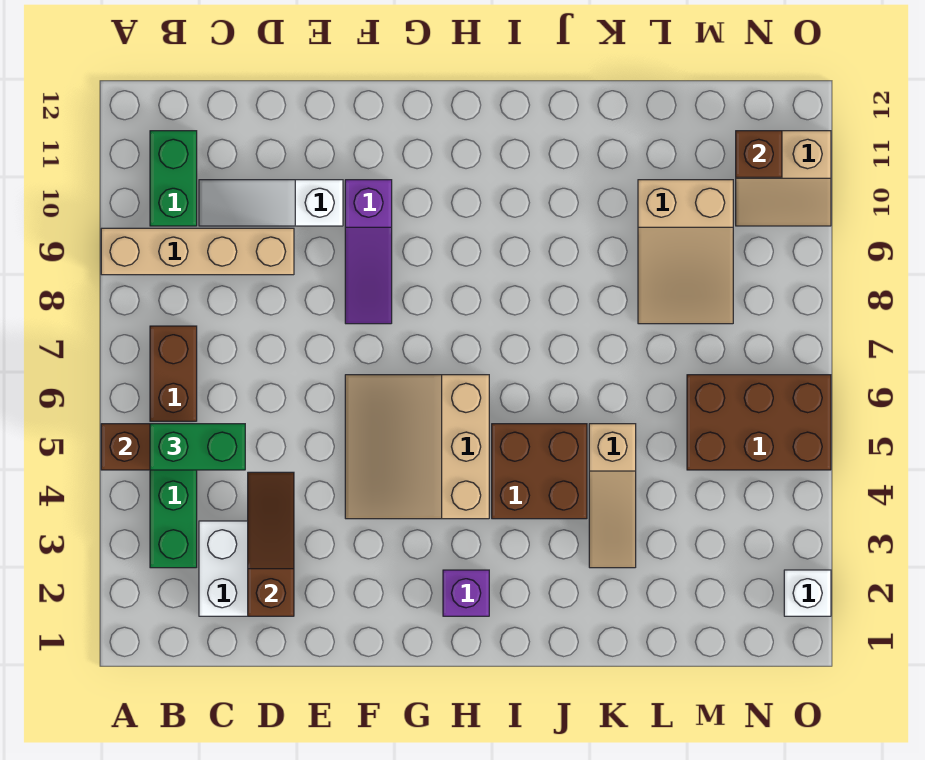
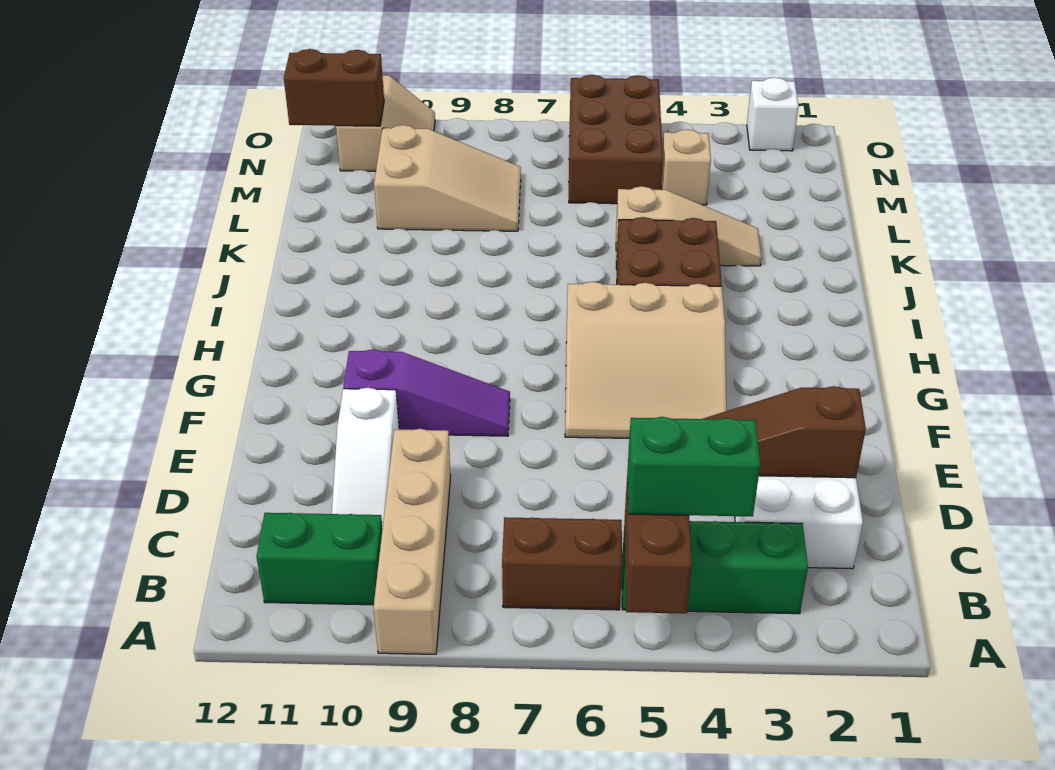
green brick B5:C5 level 3 -> green brick B4:B5 level 3
purple brick H2 level 1 -> none
none -> tan brick M4 level 1
brown brick N11 level 2 -> brown brick N11:N12 level 2

